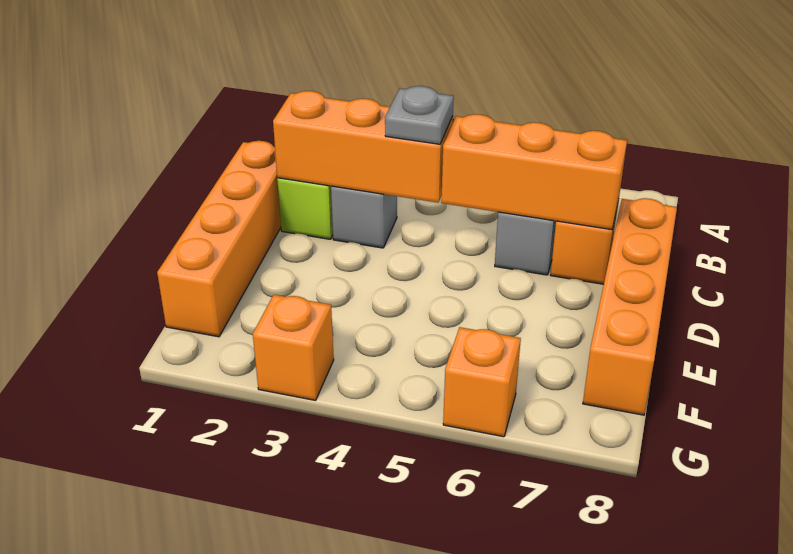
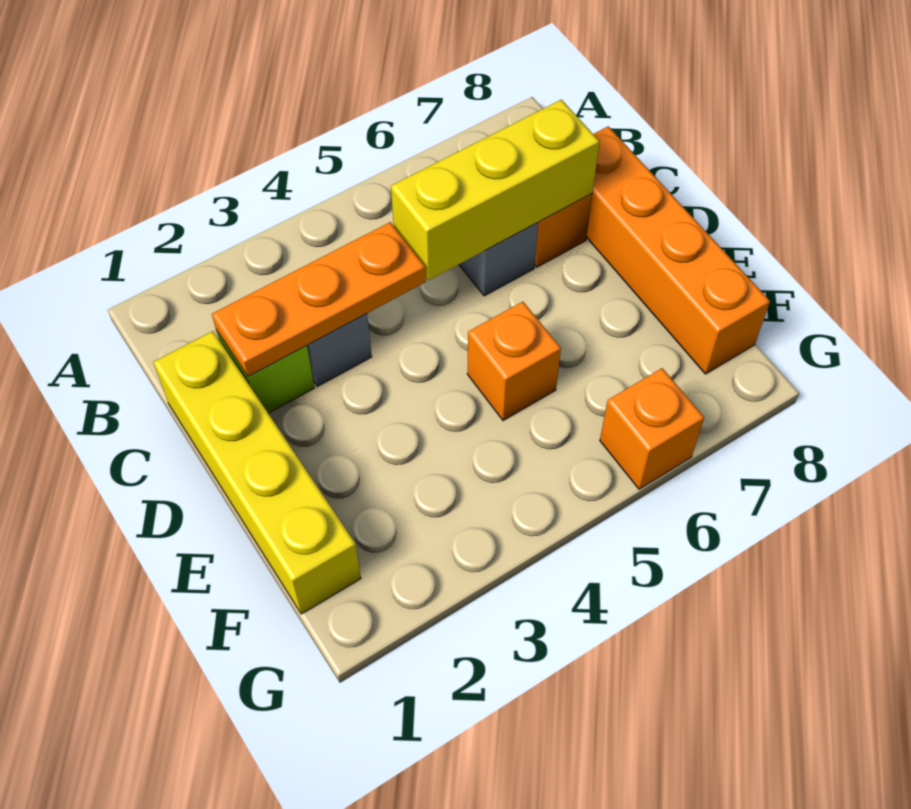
orange brick C1:F1 level 1 -> yellow brick C1:F1 level 1
orange brick C2:C4 level 2 -> orange plate C2:C4 level 2
grey plate C4 level 3 -> none
orange brick C5:C7 level 2 -> yellow brick C5:C7 level 2
orange brick G3 level 1 -> orange brick E5 level 1

